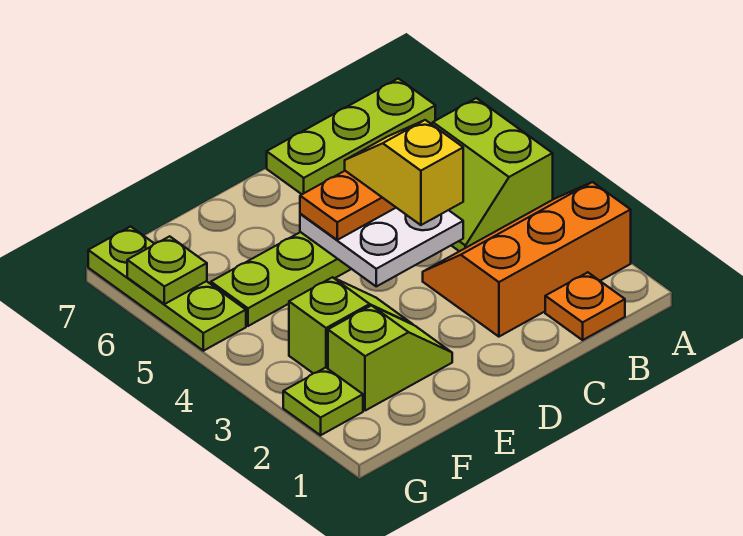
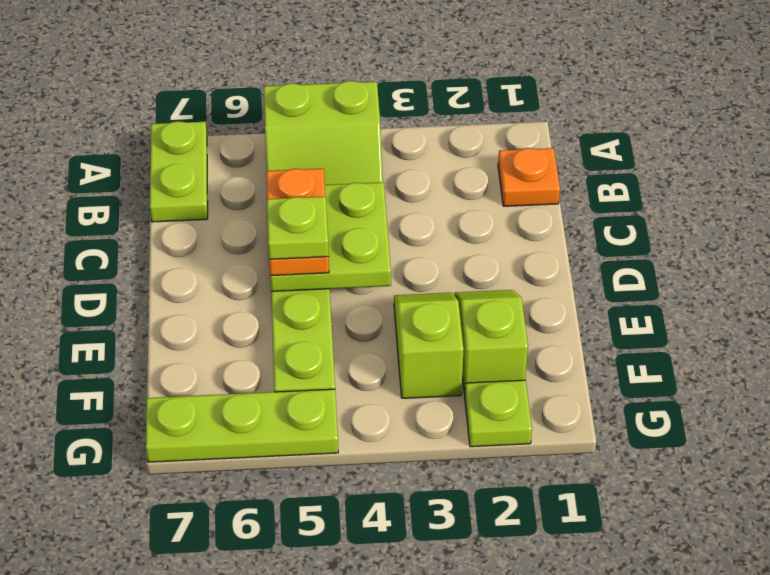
orange slope A2:C3 level 1 top 2 -> none
lime plate A7:C7 level 1 -> lime plate A7:B7 level 1
white plate C4:D5 level 2 -> lime plate C4:D5 level 2
yellow slope C4:C5 level 4 top 4 -> none
lime plate G6 level 2 -> lime plate D5 level 4

